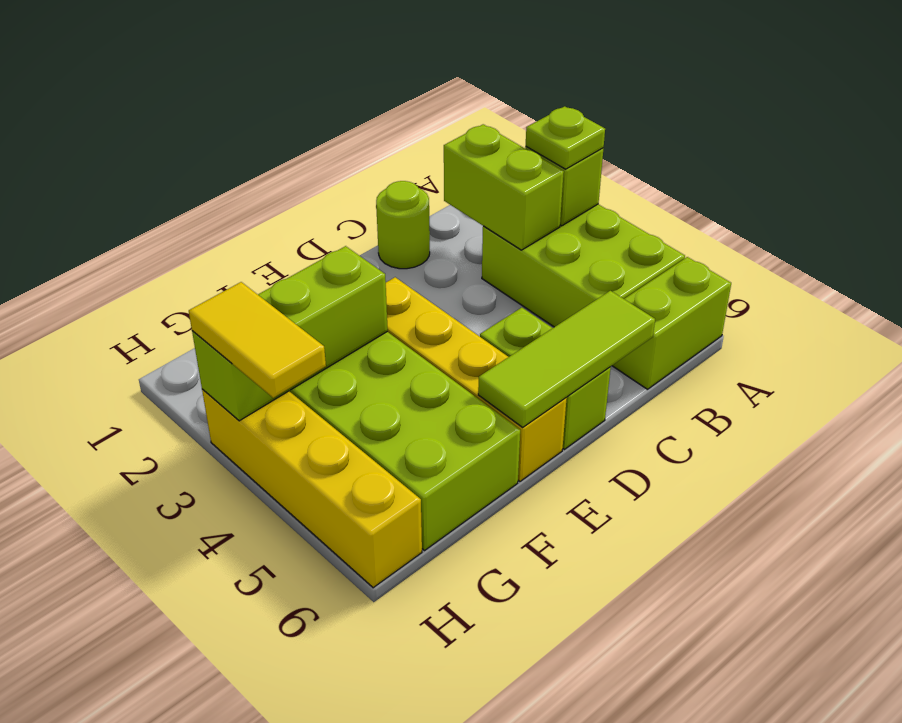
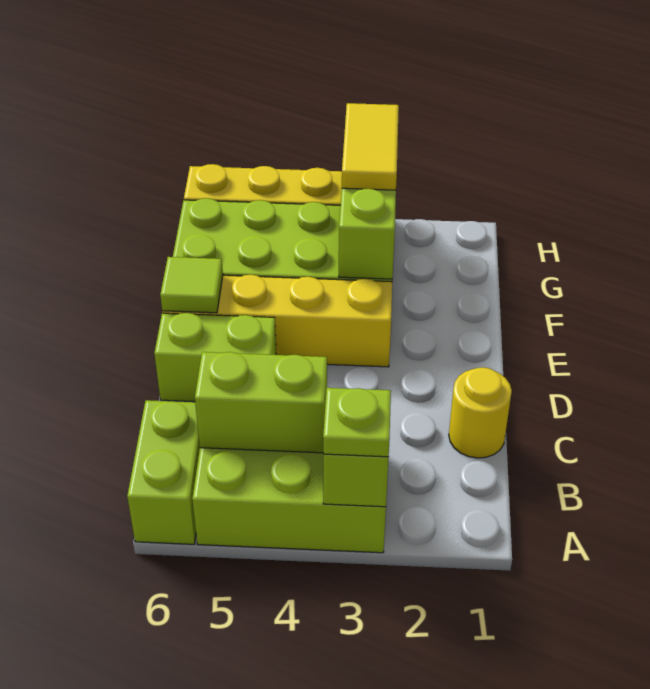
lime brick B2:B3 level 2 -> lime brick B4:B5 level 2
lime round brick C1 level 1 -> yellow round brick C1 level 1
lime tile C6:E6 level 2 -> lime tile E6 level 2
yellow tile H3:H4 level 3 -> yellow tile G3:H3 level 3

